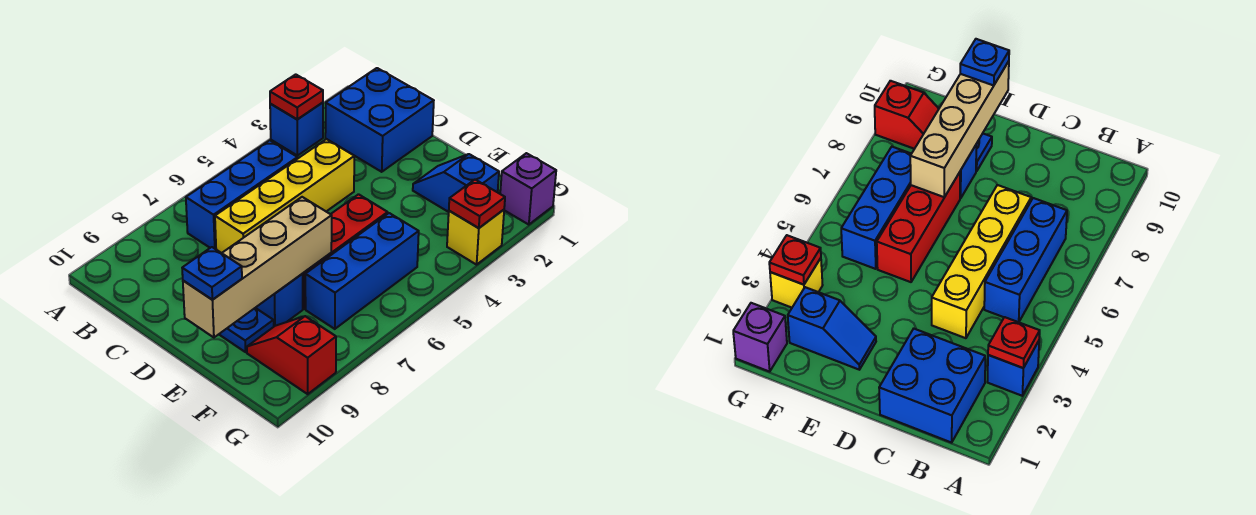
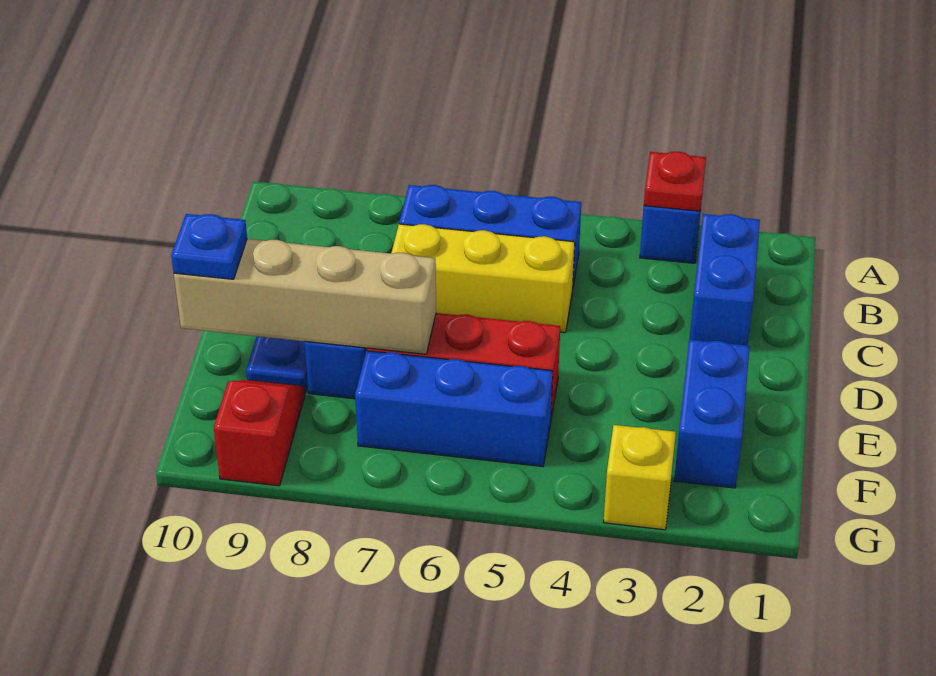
blue brick B1:C2 level 1 -> blue brick B2:C2 level 1
yellow brick C4:C7 level 1 -> yellow brick C5:C7 level 1
blue slope E2:F2 level 1 top F -> blue brick E2:F2 level 1
purple brick G1 level 1 -> none
red plate G3 level 2 -> none

